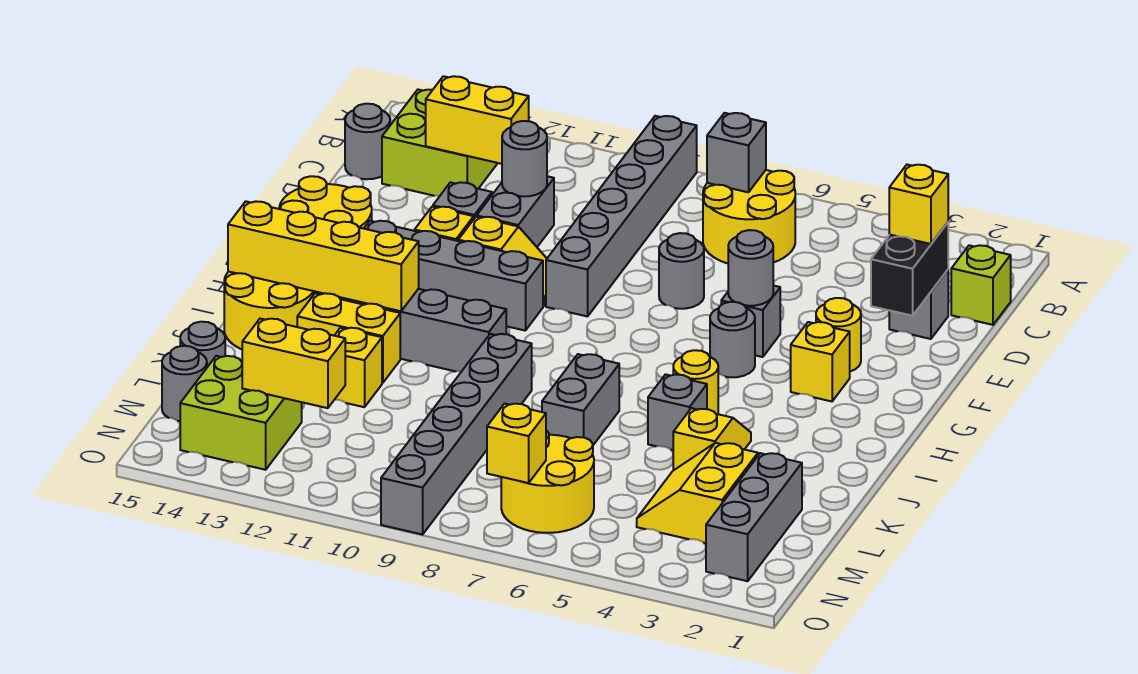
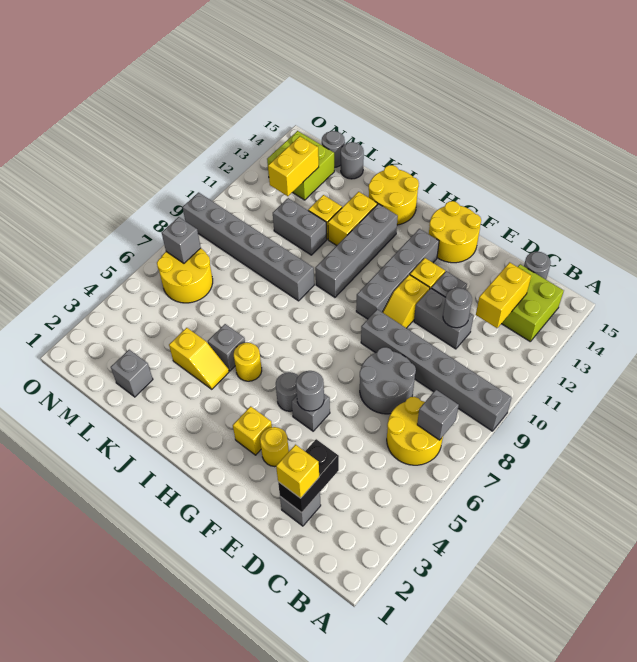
lime brick C1 level 1 -> none
black brick D2:E2 level 2 -> black brick D2:D3 level 2
grey round brick E7 level 1 -> grey round brick D7:E8 level 1
yellow brick I12:I15 level 2 -> none
grey brick J7:K7 level 1 -> grey brick K11:L11 level 1
grey brick L2:N2 level 1 -> grey brick L2 level 1
yellow slope L3:M4 level 1 top 3 -> none
yellow brick N7 level 2 -> grey brick N7 level 2

